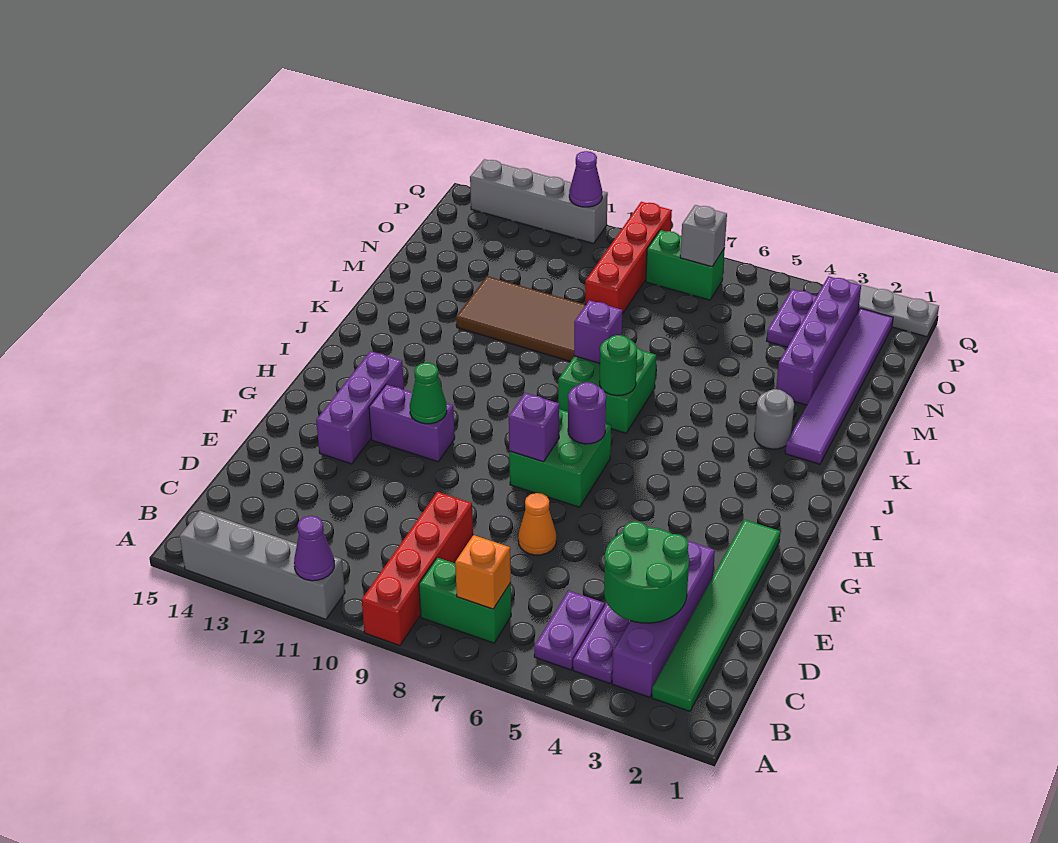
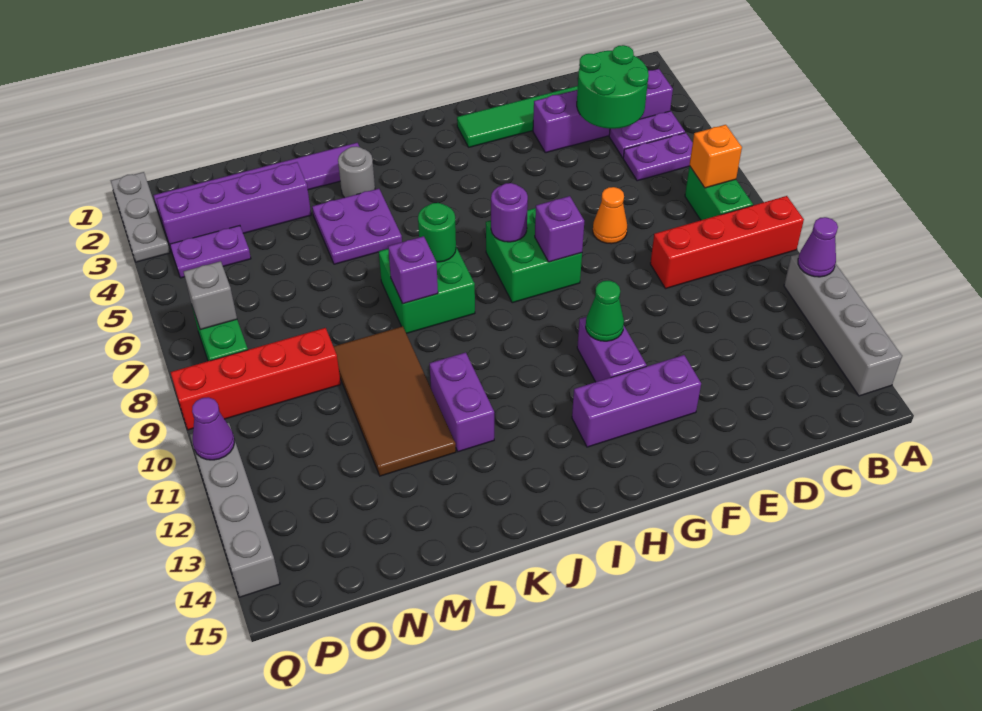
none -> purple plate K4:L5 level 1
none -> purple brick K11:K12 level 1

